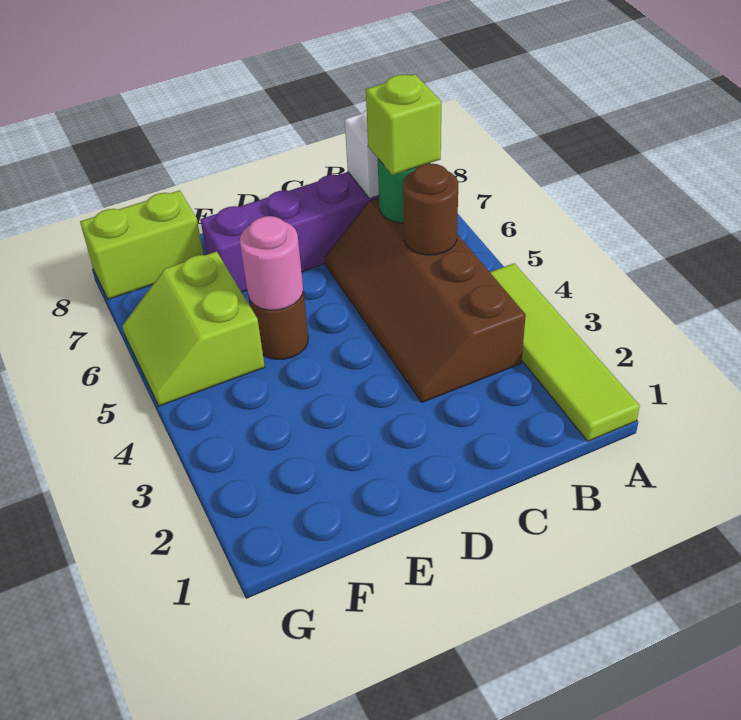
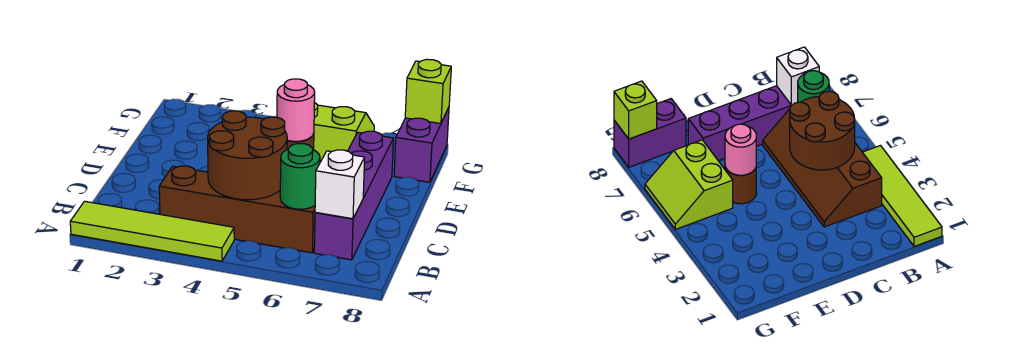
brown round brick B5 level 2 -> brown round brick B4:C5 level 2
lime brick B6 level 3 -> lime brick G8 level 2
lime brick F8:G8 level 1 -> purple brick F8:G8 level 1

